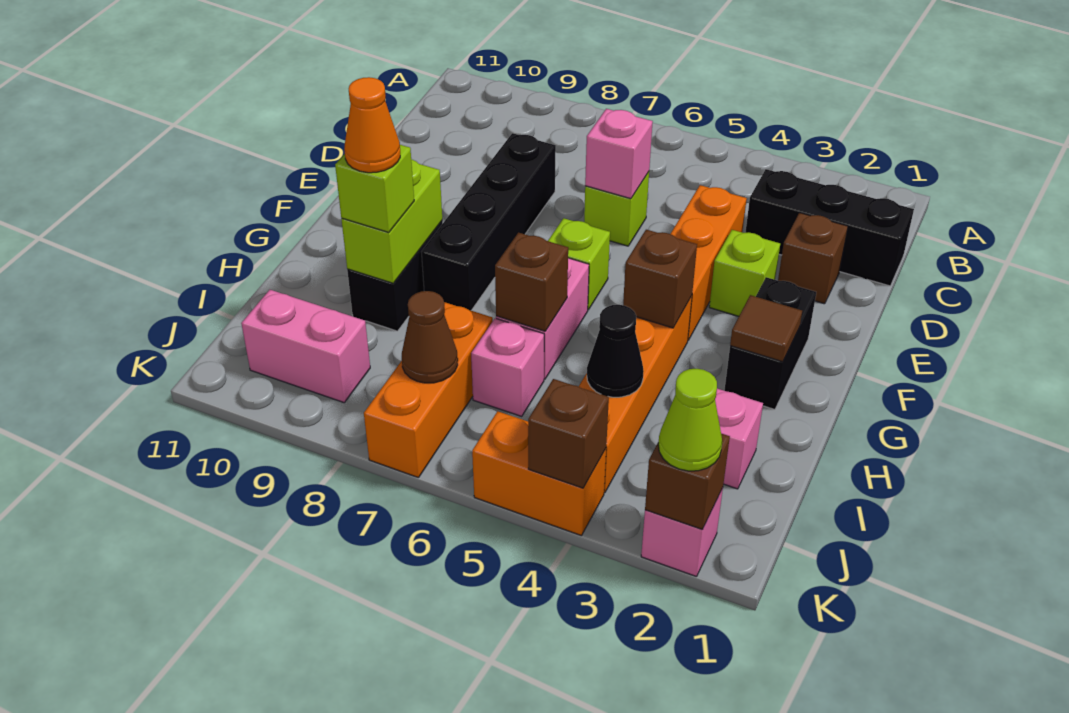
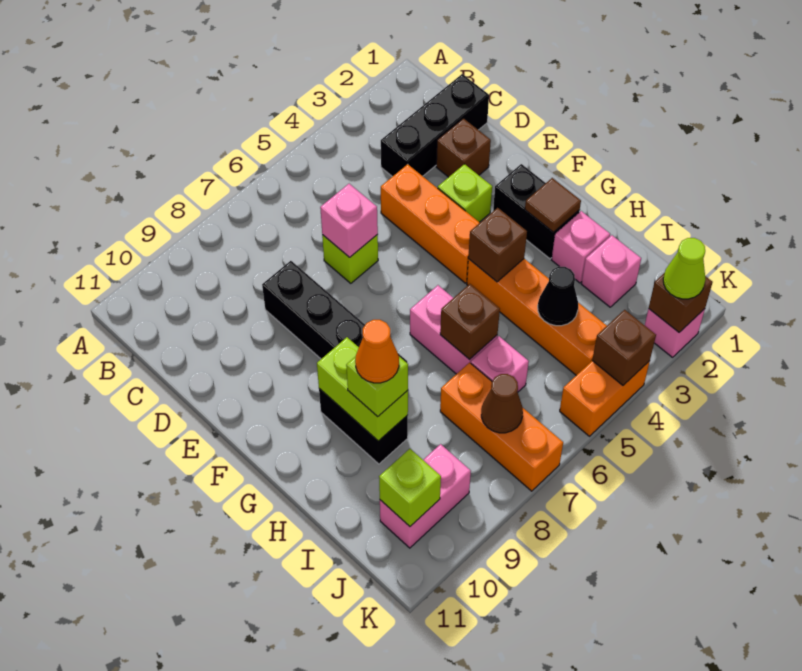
lime brick F6 level 1 -> lime brick J10 level 2
none -> pink brick H2 level 1

